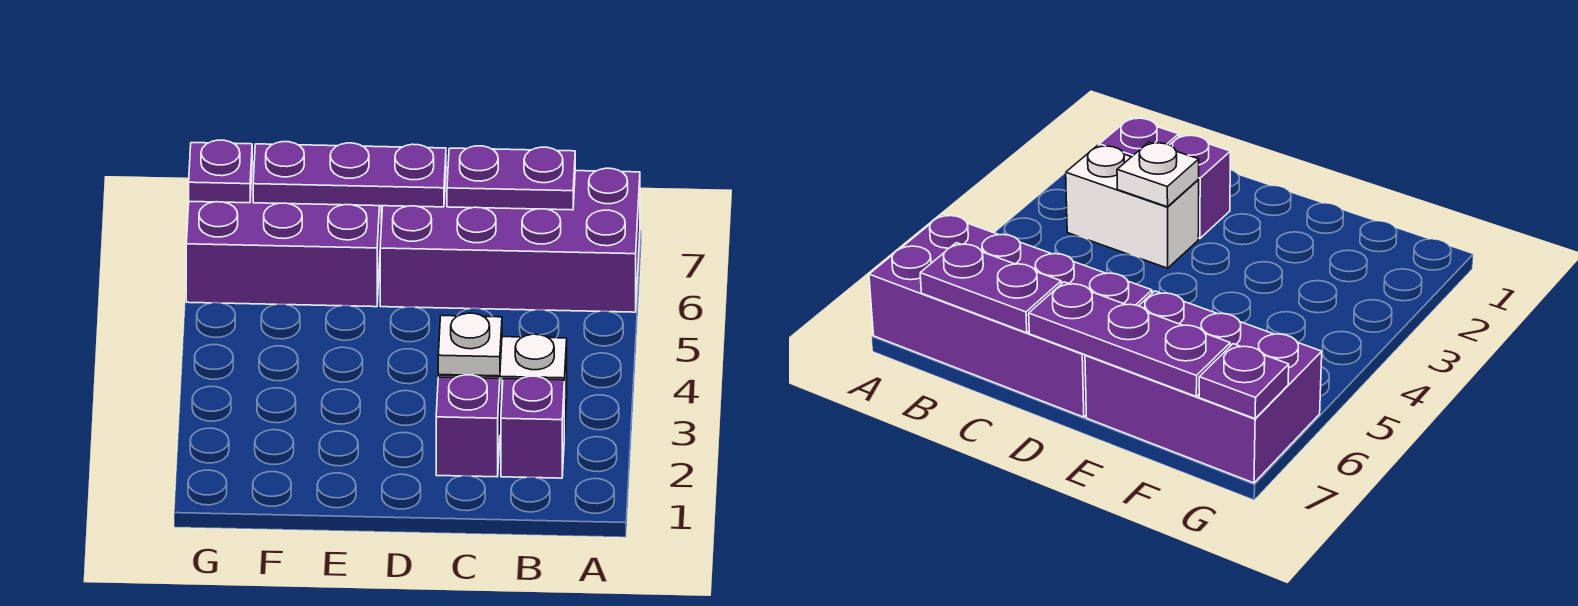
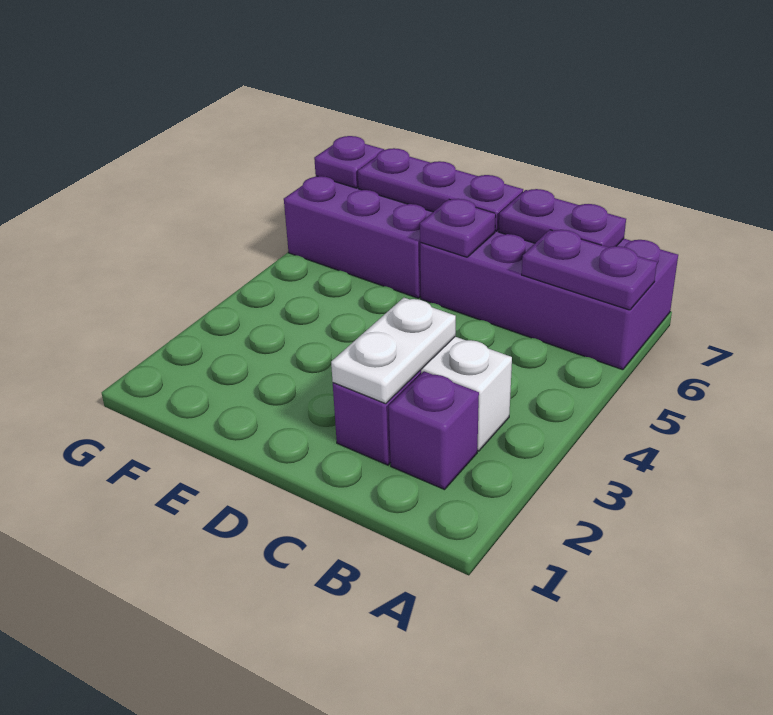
none -> purple plate A6:B6 level 2
white plate C3 level 2 -> white plate C2:C3 level 2
none -> purple plate D6 level 2

